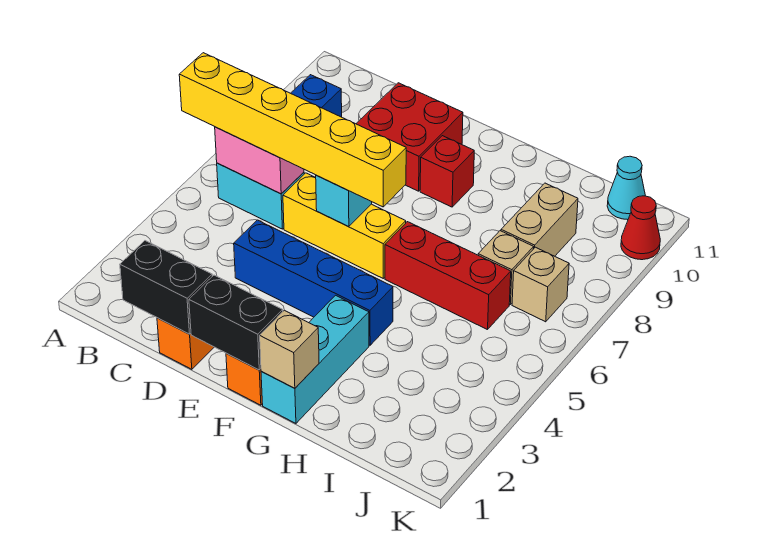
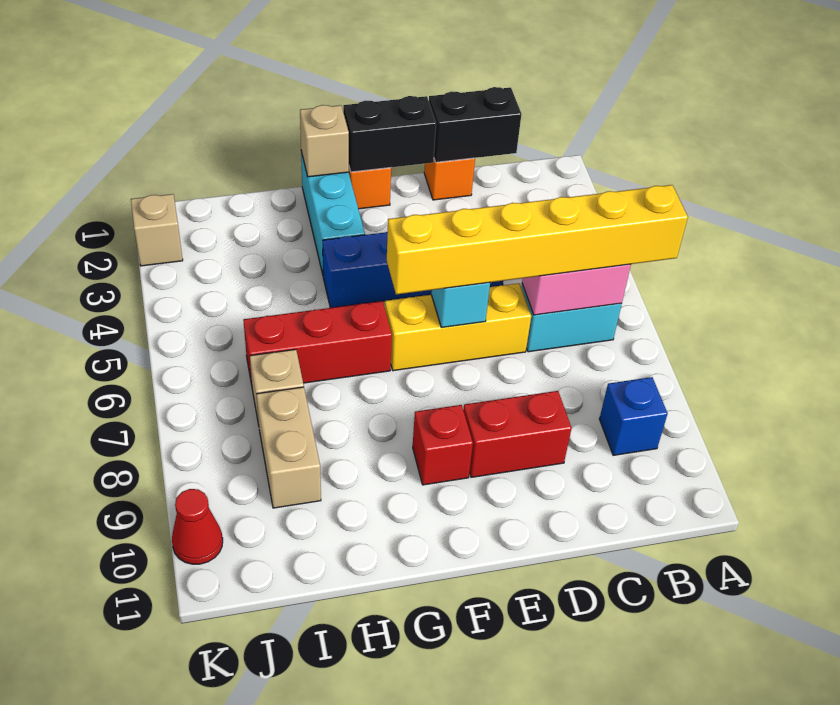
red brick D9:E10 level 1 -> red brick D9:E9 level 1
tan brick J7 level 1 -> tan brick K2 level 1
cyan cone J11 level 1 -> none

